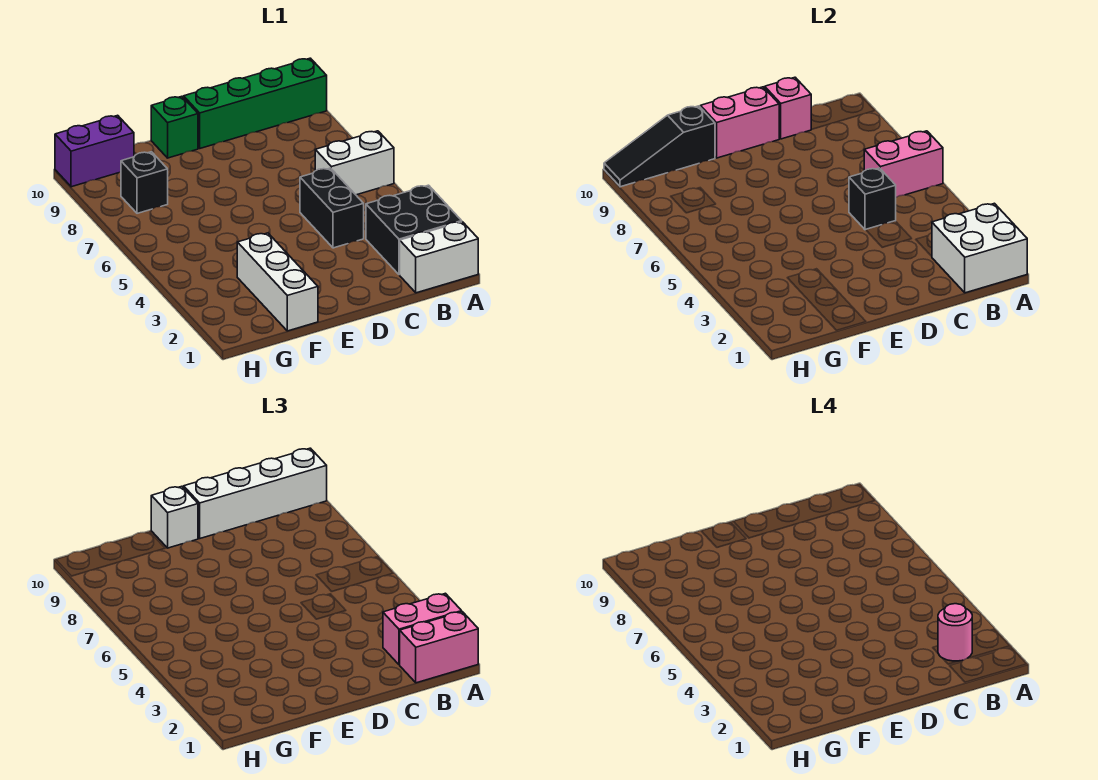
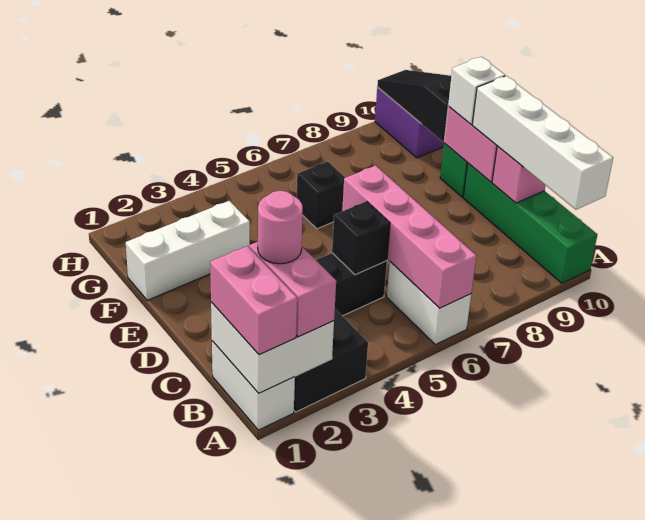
pink brick A6:B6 level 2 -> pink brick A6:D6 level 2
black brick G8 level 1 -> black brick F6 level 1

